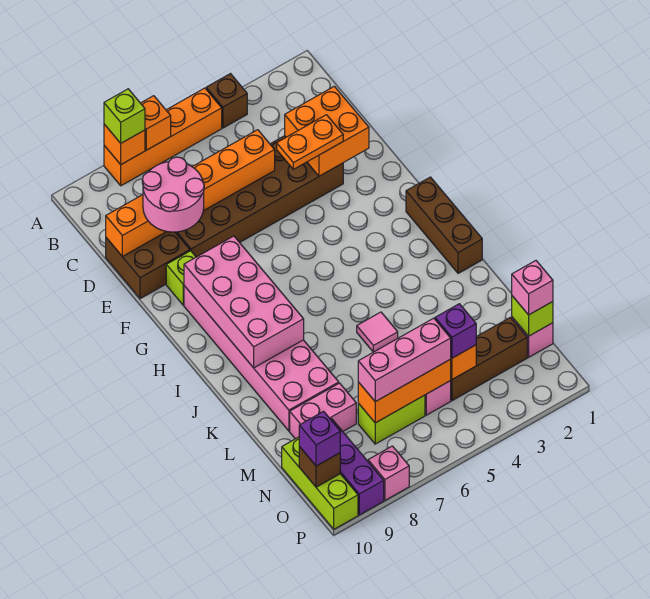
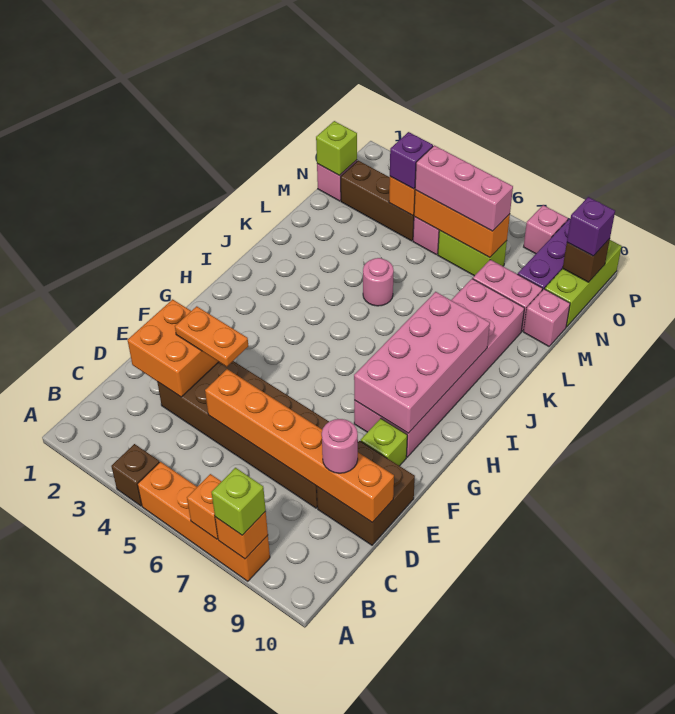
pink round brick D8:E9 level 3 -> pink round brick D9 level 3
brown brick H1:J1 level 1 -> none
pink tile K5 level 1 -> pink round brick K5 level 1
pink brick N1 level 3 -> pink brick M10 level 1

